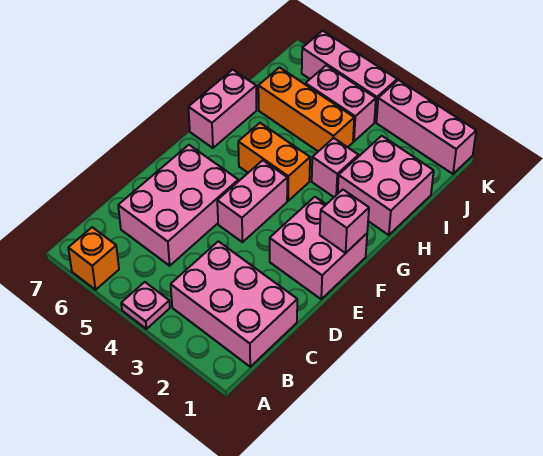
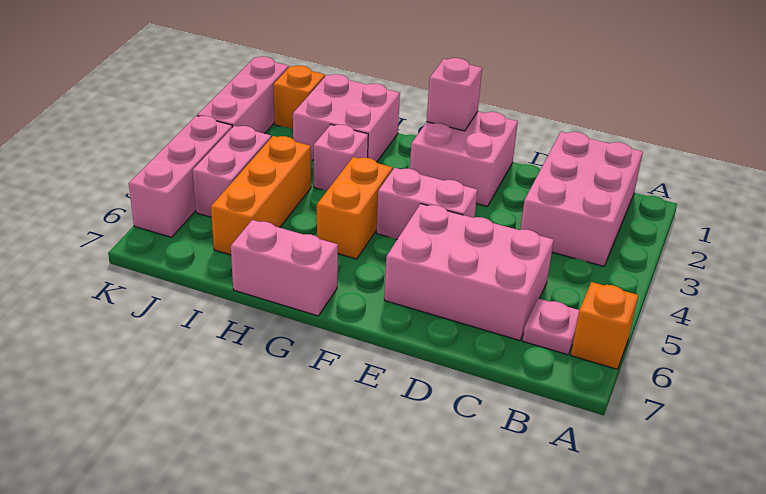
pink plate A4 level 1 -> pink plate B6 level 1
none -> orange brick J1 level 1

